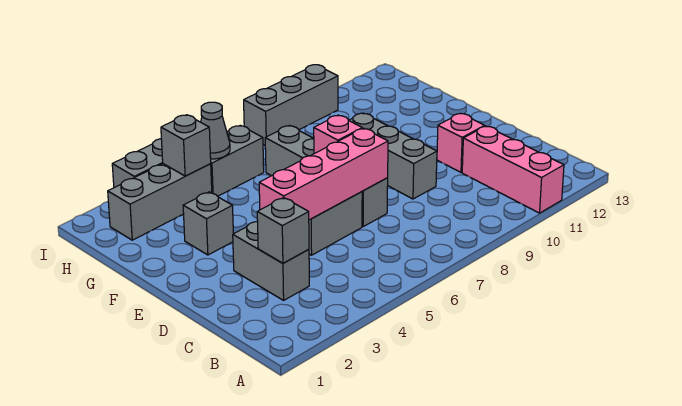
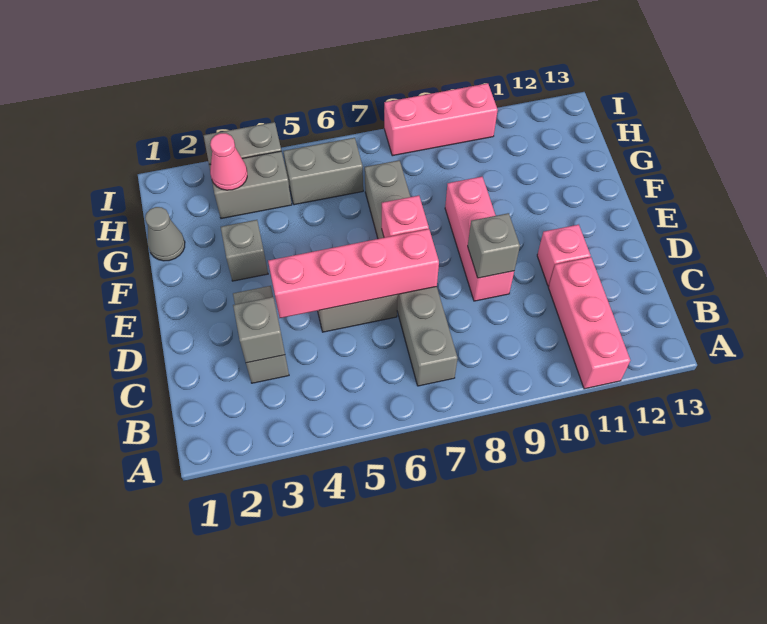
grey brick D7:G7 level 1 -> grey brick B7:G7 level 1
grey brick D9:F9 level 1 -> pink brick D9:F9 level 1
grey brick H2:H4 level 1 -> grey brick H3:H4 level 1
none -> pink cone H3 level 2
grey brick H4 level 2 -> grey brick D9 level 2
grey cone H5 level 2 -> grey cone G1 level 1
grey brick I8:I10 level 1 -> pink brick I8:I10 level 1

